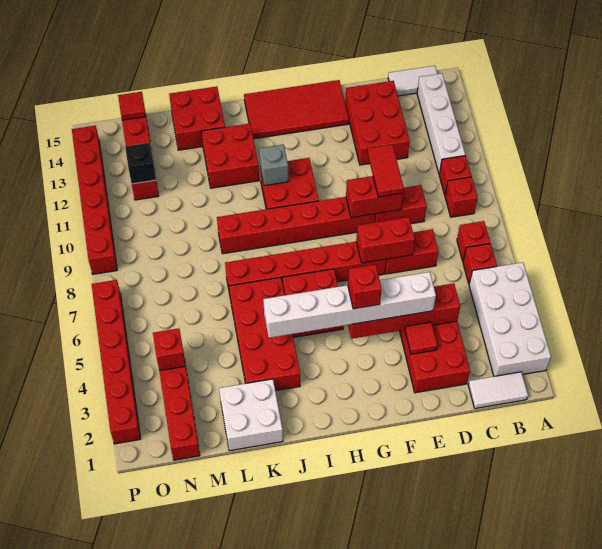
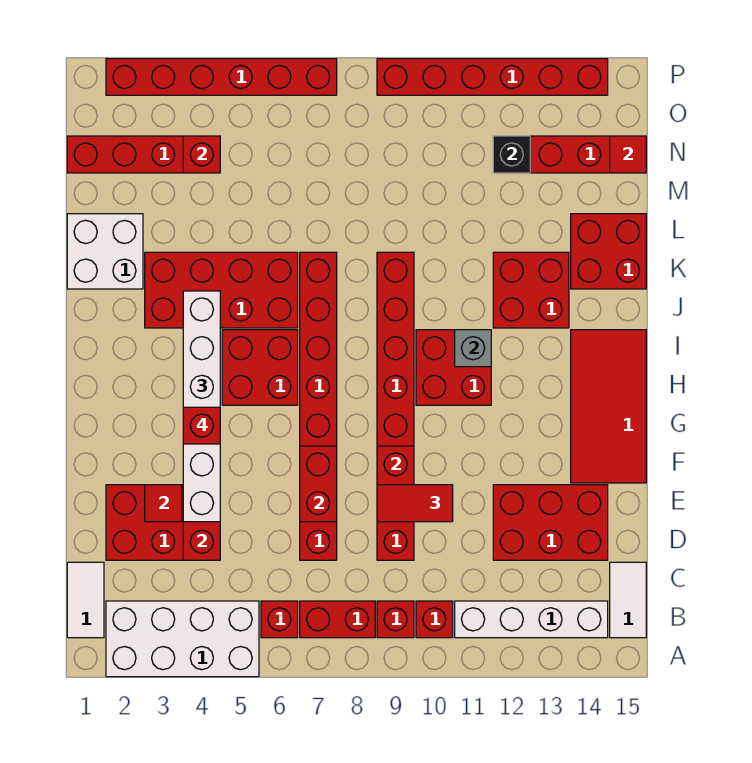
red brick B7 level 1 -> red brick B7:B8 level 1

